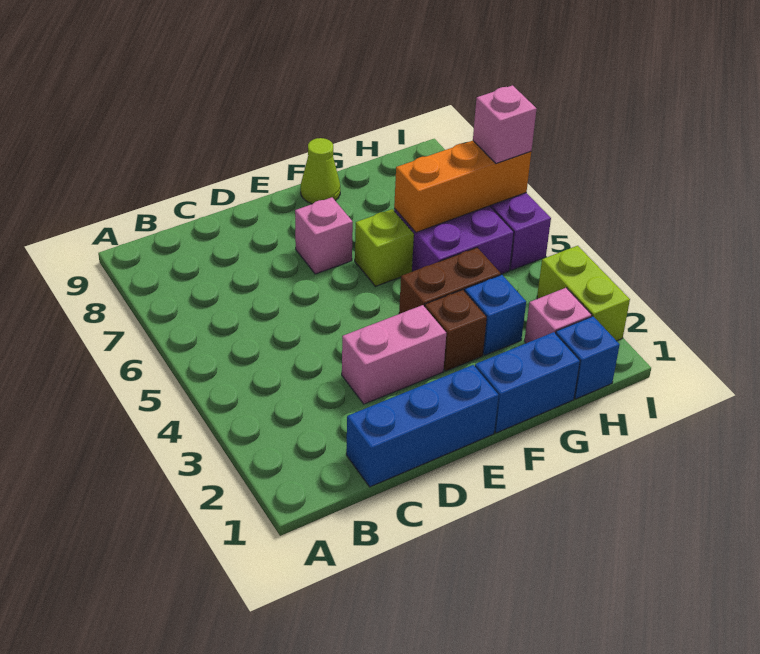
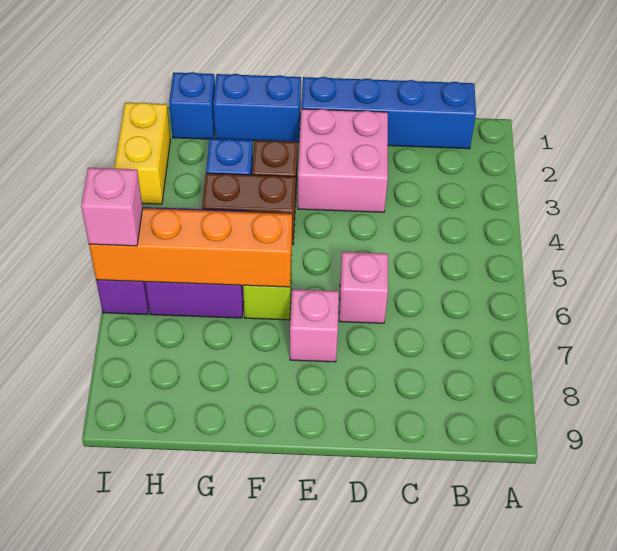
blue brick C1:E1 level 1 -> blue brick B1:E1 level 1
pink brick D3:E3 level 1 -> pink brick D2:E3 level 1
lime cone F9 level 1 -> none
orange brick G6:I6 level 2 -> orange brick F6:I6 level 2
pink brick H2 level 1 -> pink brick D6 level 1
lime brick I2:I3 level 1 -> yellow brick I2:I3 level 1

